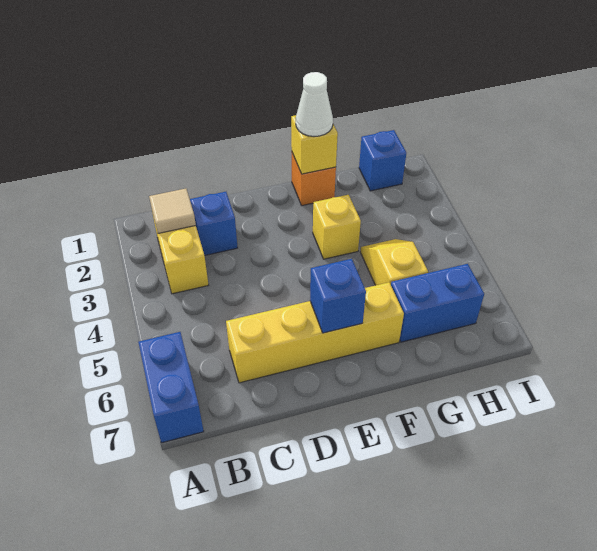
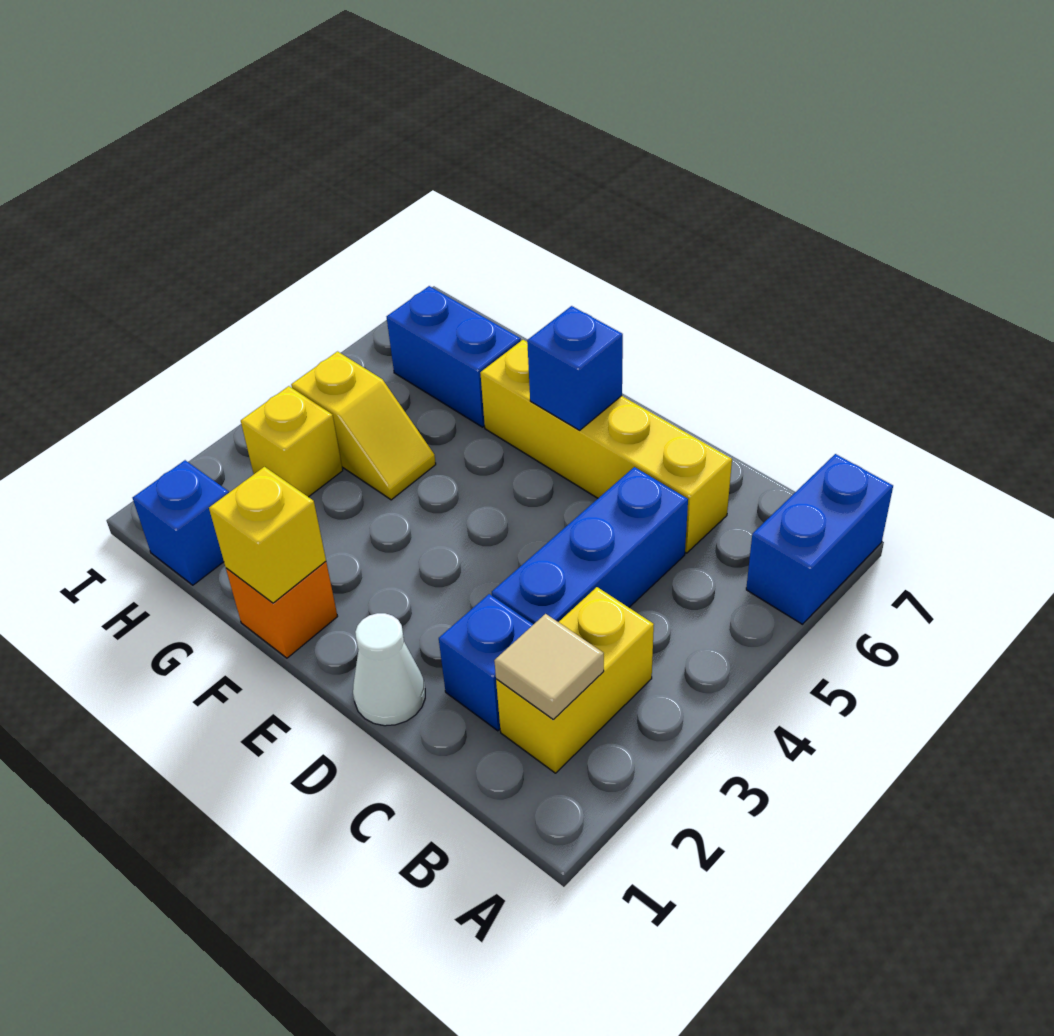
none -> blue brick C3:C5 level 1
white cone F1 level 3 -> white cone D1 level 1
yellow brick F3 level 1 -> yellow brick H3 level 1
yellow slope G4:G5 level 1 top 5 -> yellow slope G4:H4 level 1 top H

